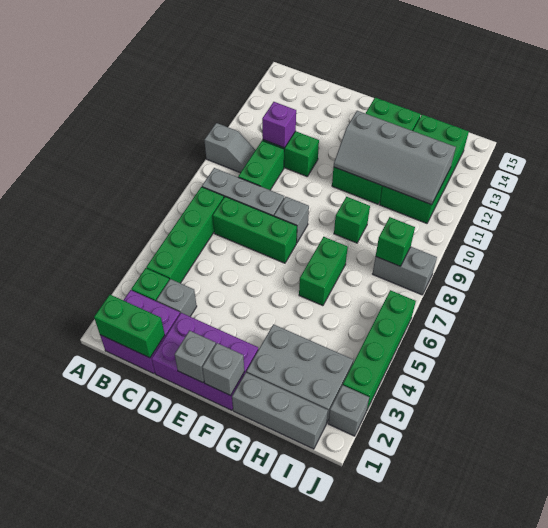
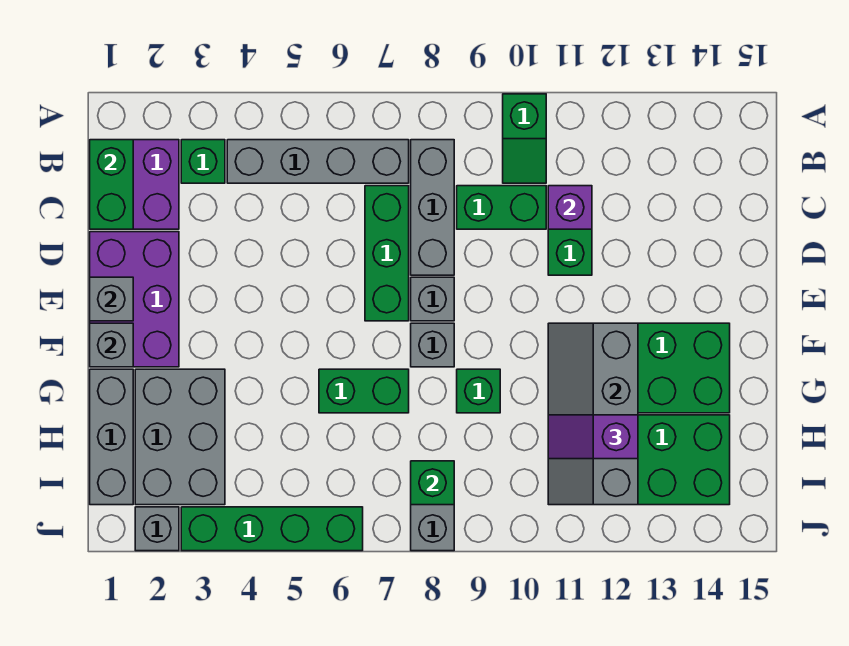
grey slope A10:B10 level 1 top A -> green slope A10:B10 level 1 top A
green brick B4:B7 level 1 -> grey brick B4:B7 level 1
grey brick C3 level 1 -> grey brick F8 level 1
none -> purple slope H11:H12 level 3 top 12

